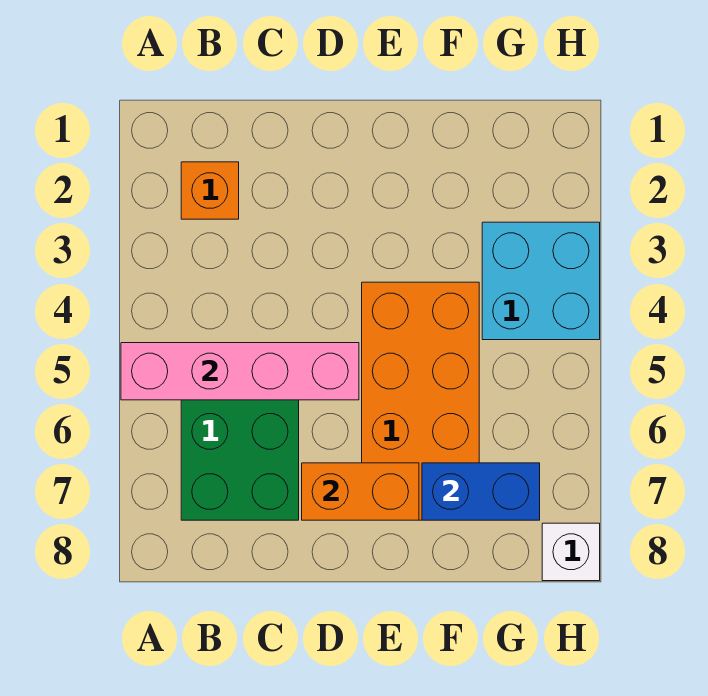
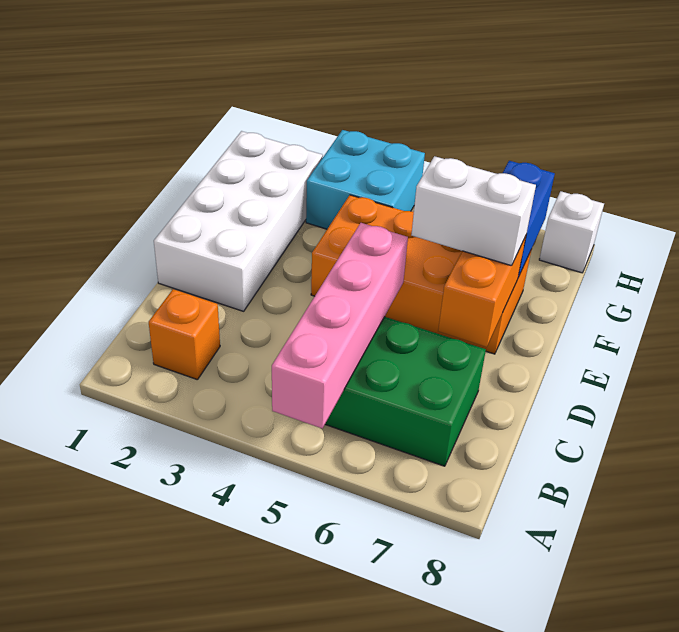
none -> white brick D1:G2 level 1
none -> white brick E6:E7 level 3

